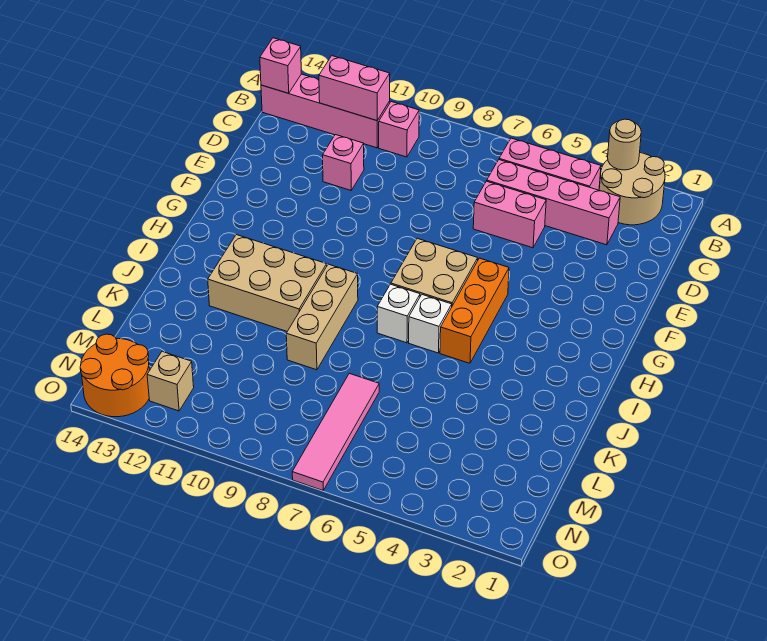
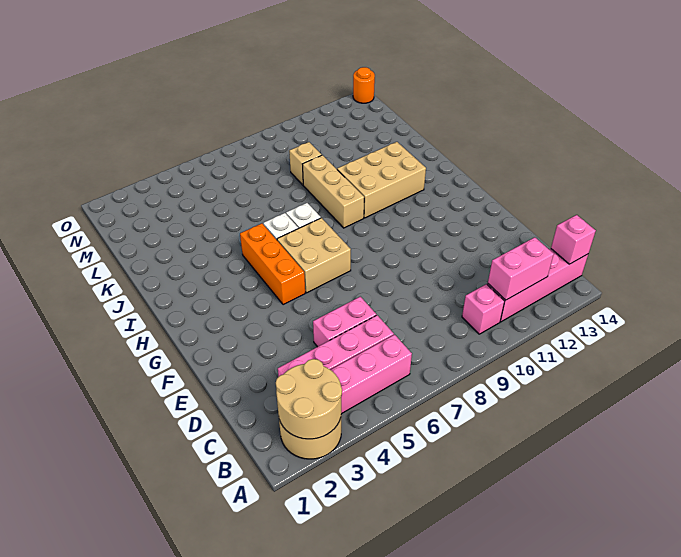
tan round brick A3 level 2 -> tan round brick A2:B3 level 2
pink brick D11 level 1 -> none
pink tile L7:O7 level 1 -> none
tan brick N12 level 1 -> tan brick L9 level 1
orange round brick N13:O14 level 1 -> orange round brick O14 level 1

